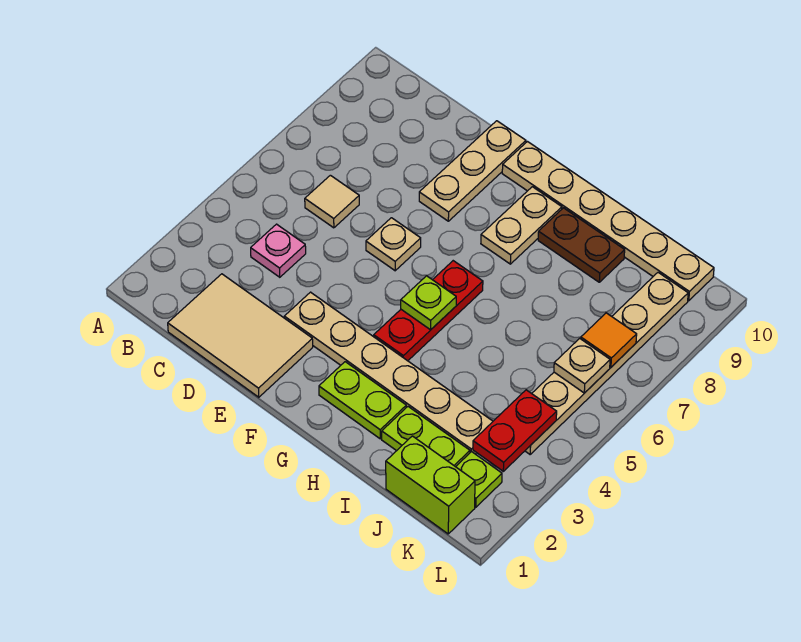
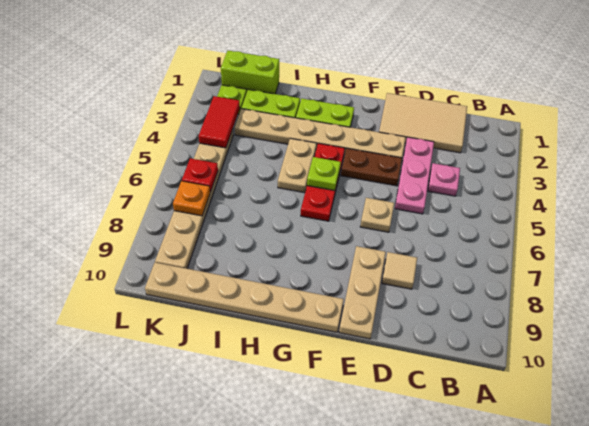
tan tile C6 level 1 -> tan tile D8 level 1
none -> pink plate D3:D5 level 1
tan plate G8:G9 level 1 -> tan plate H4:H5 level 1
brown plate H9:I9 level 1 -> brown plate E4:F4 level 1
red plate K3:K4 level 2 -> red tile K3:K4 level 2
tan plate K6 level 2 -> red plate K6 level 2
orange tile K7 level 2 -> orange plate K7 level 2

